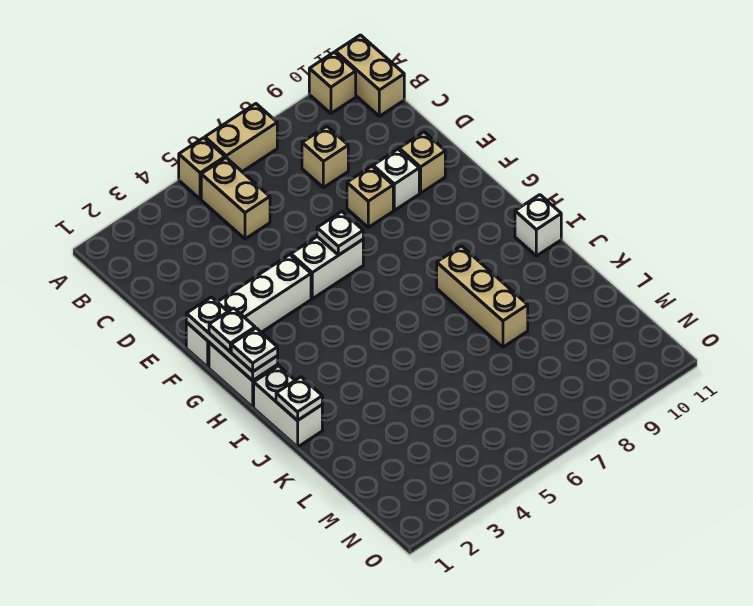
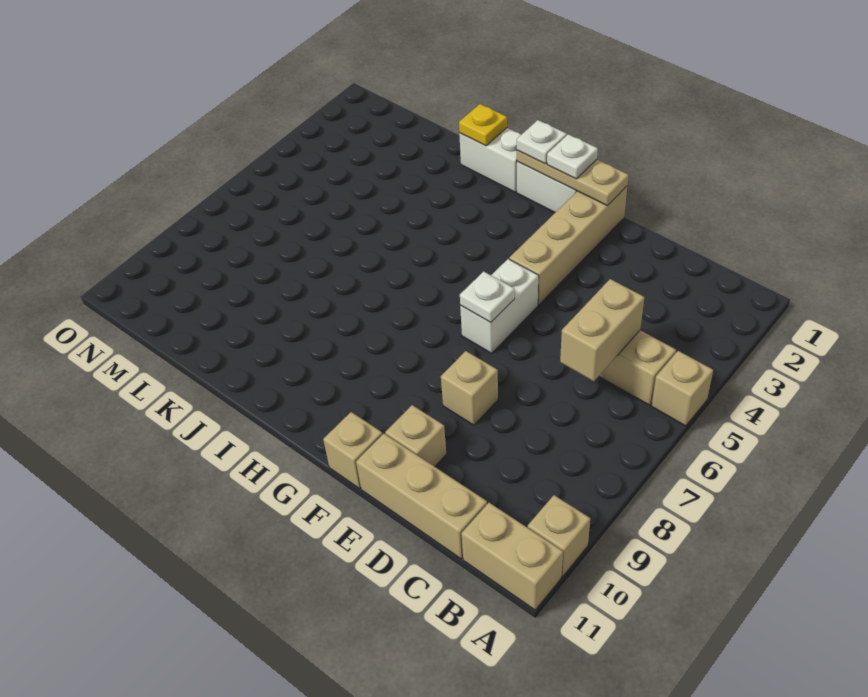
tan brick A6:A7 level 1 -> tan brick C5:C6 level 2
tan brick C8 level 1 -> tan brick F11 level 1
white brick E9 level 1 -> none
white brick F1:F4 level 1 -> tan brick F1:F4 level 1
white plate F1:H1 level 2 -> tan plate F1:H1 level 2
tan brick I8:K8 level 1 -> tan brick C11:E11 level 1
white brick I11 level 1 -> none
white plate J1 level 2 -> yellow plate J1 level 2

